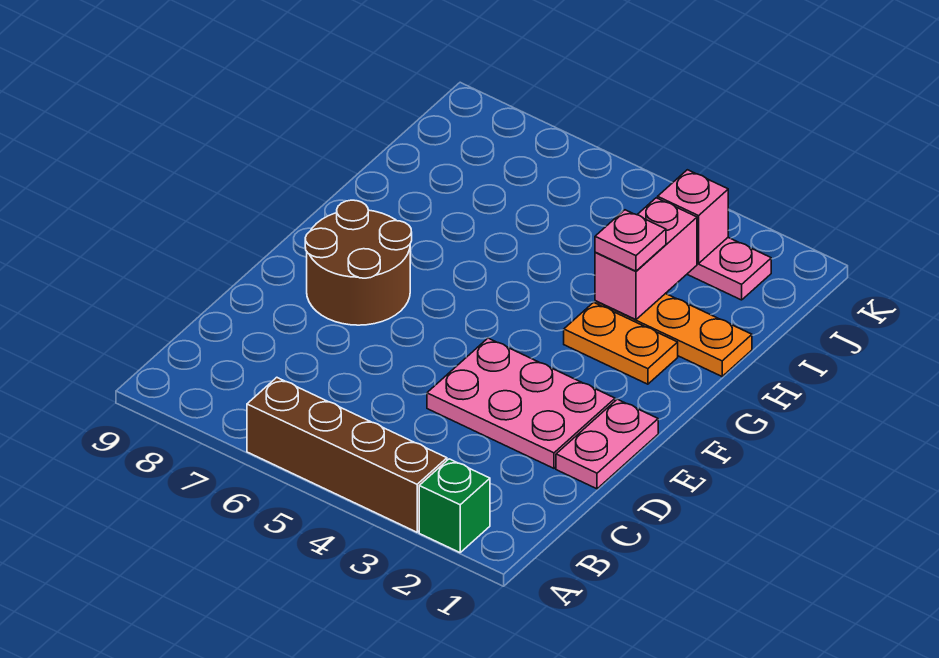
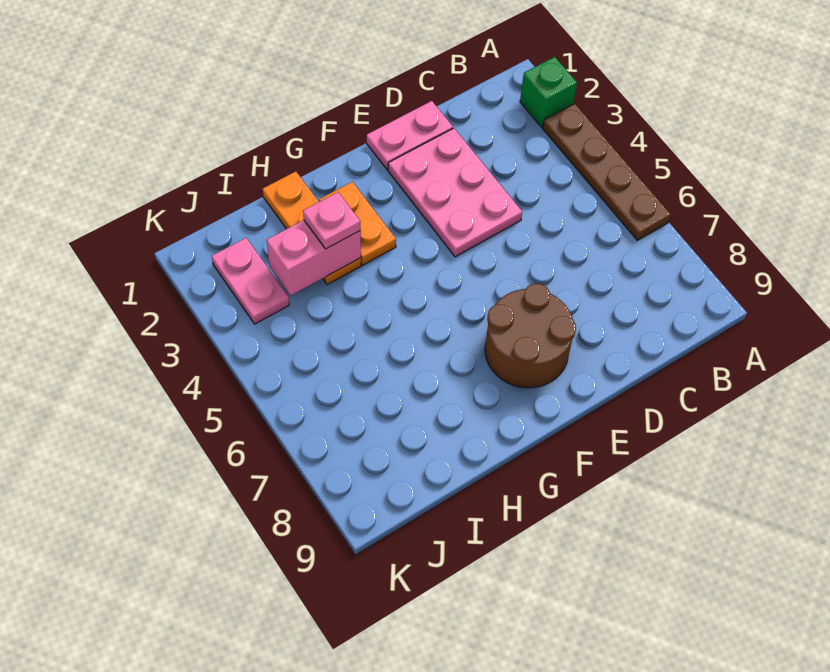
brown brick A3:A6 level 1 -> brown plate A3:A6 level 1
pink brick J3 level 2 -> none

